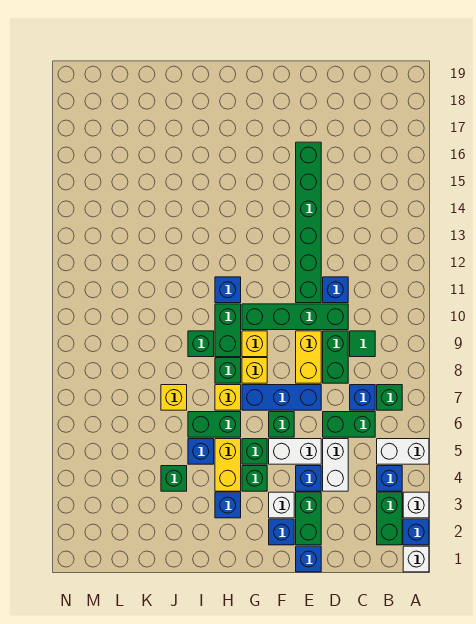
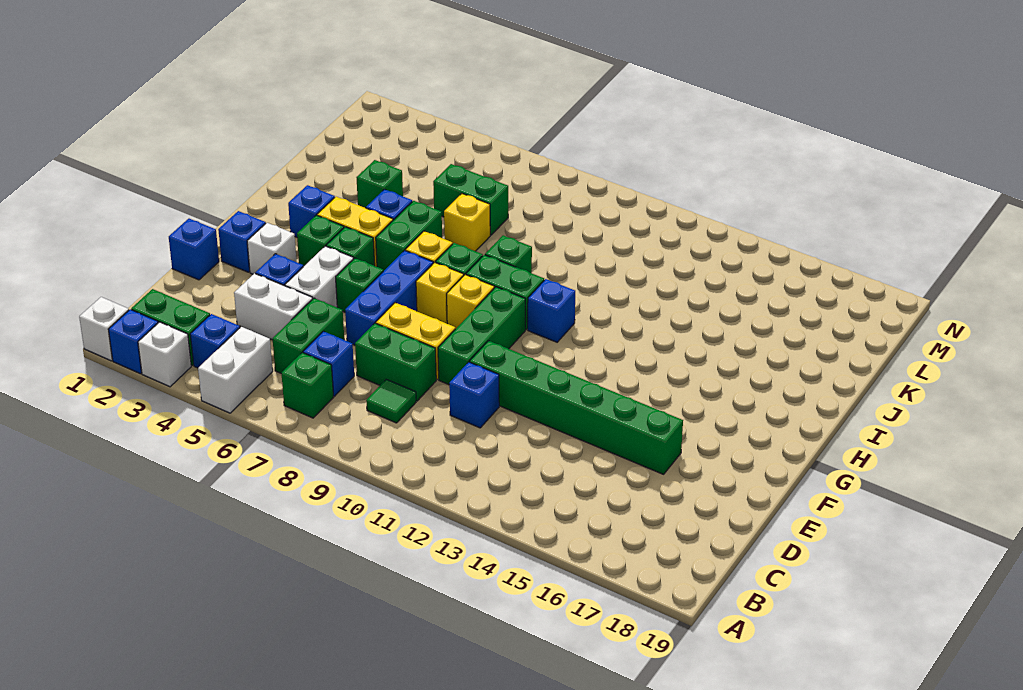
green brick D10:G10 level 1 -> green brick E10:G10 level 1
green brick E2:E3 level 1 -> green brick K6:K7 level 1

